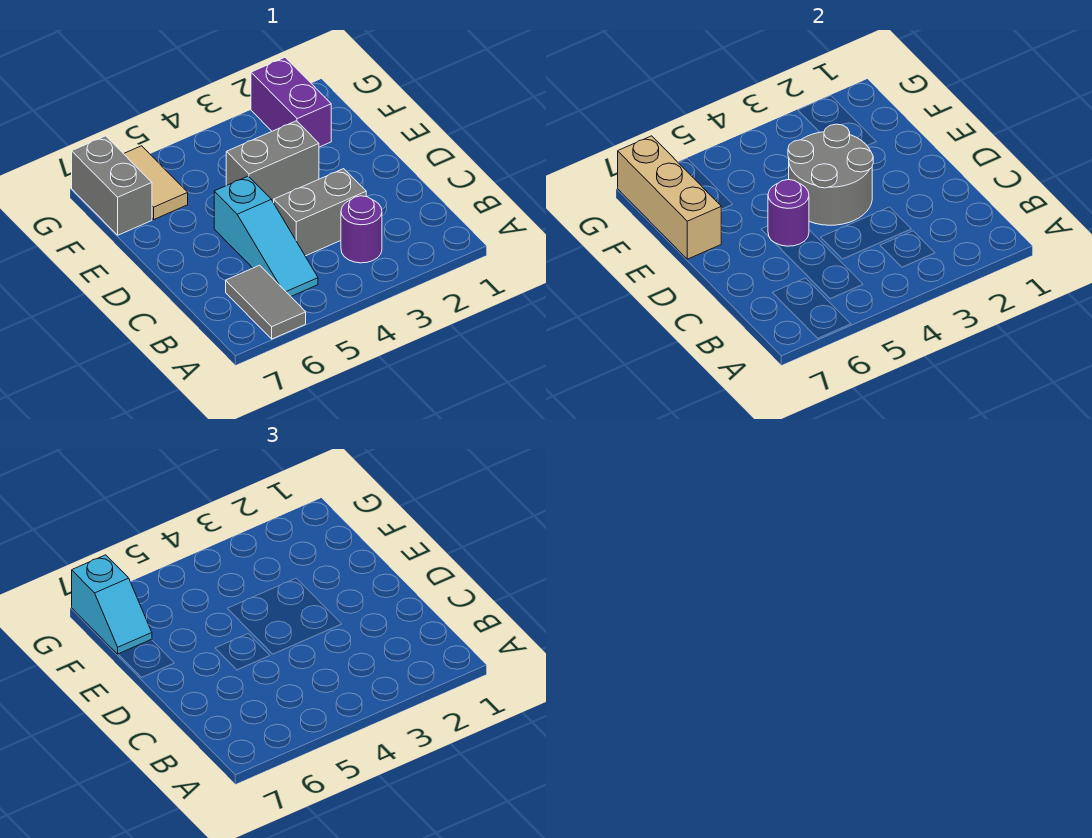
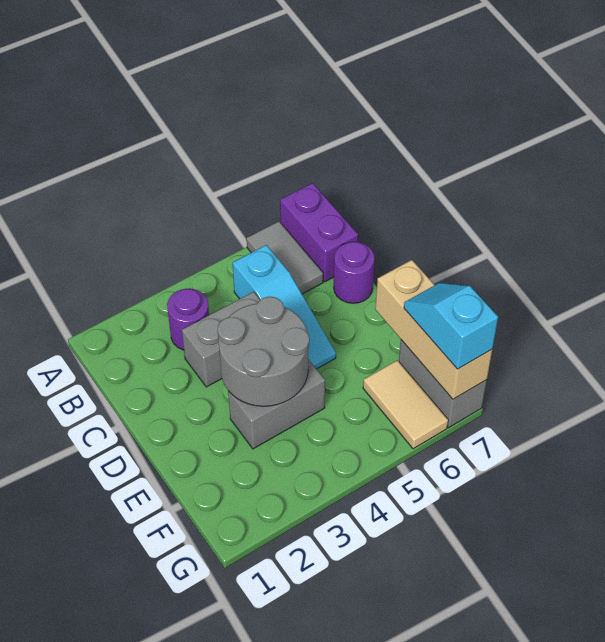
cyan slope B5:D5 level 1 top D -> cyan slope B5:D5 level 1 top B
purple round brick D5 level 2 -> purple round brick C7 level 1
purple brick F2:G2 level 1 -> purple brick A7:B7 level 1

